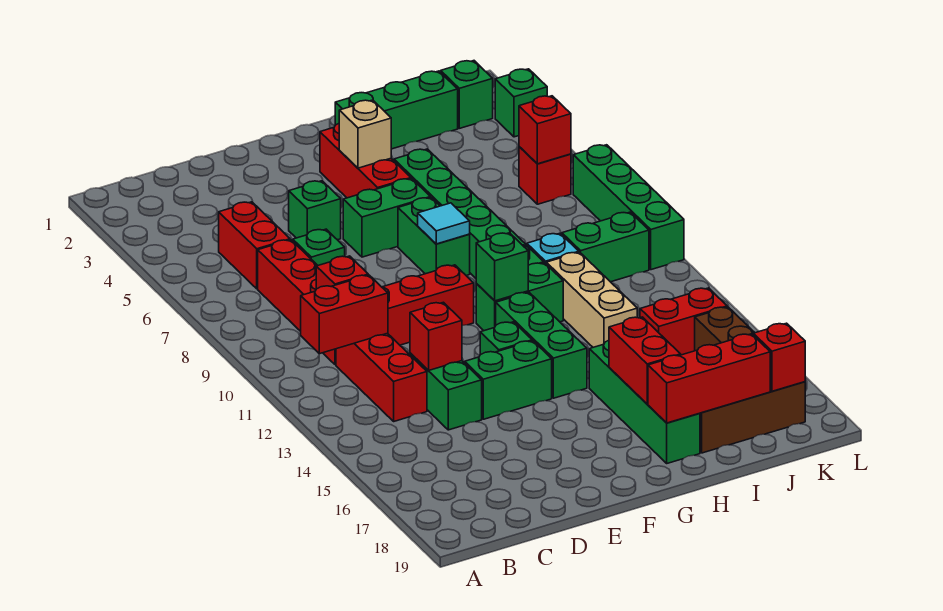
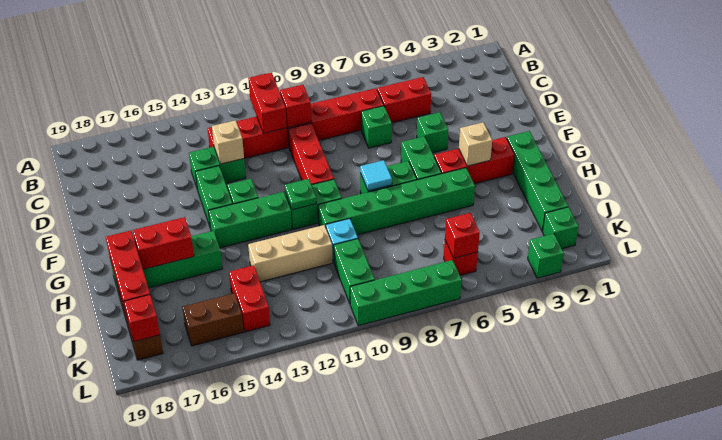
red brick D13 level 2 -> tan brick D13 level 2
green brick G11:H11 level 1 -> green brick G10:G11 level 1
green brick G11 level 2 -> green plate G11 level 2
green brick H2:J2 level 1 -> green brick G2:J2 level 1

